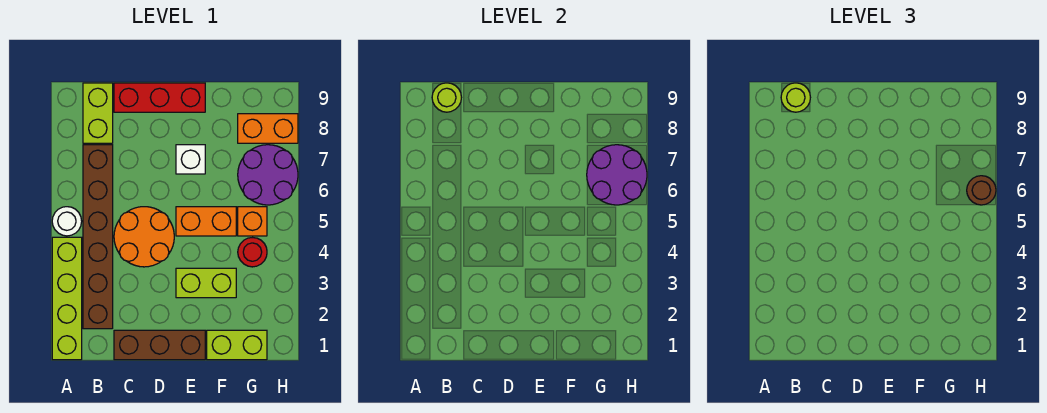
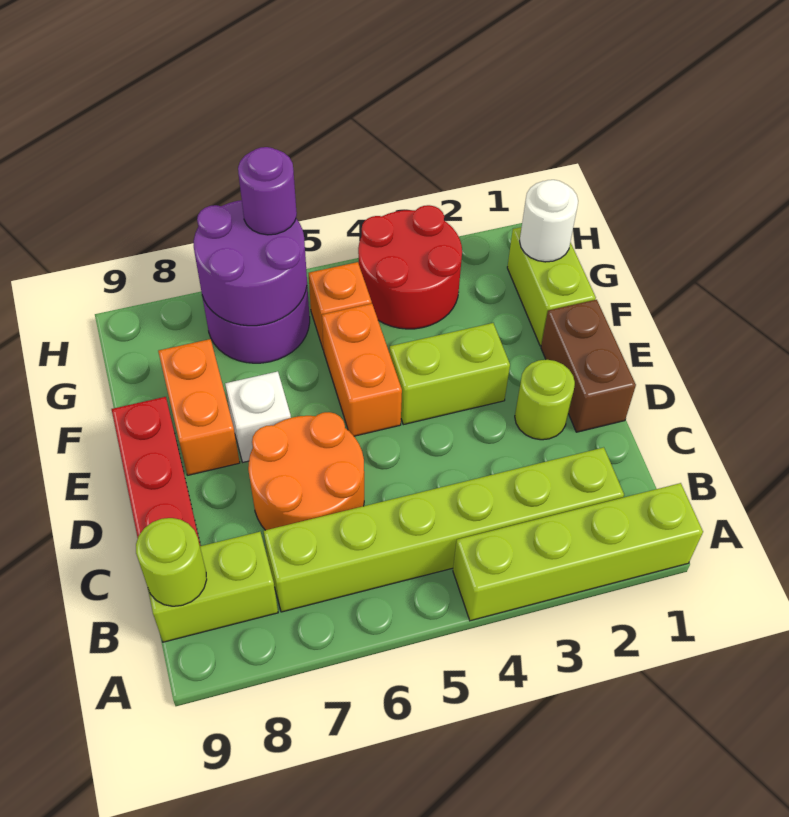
white round brick A5 level 1 -> white round brick G1 level 2
brown brick B2:B7 level 1 -> lime brick B2:B7 level 1
lime round brick B9 level 3 -> lime round brick D2 level 1
brown brick C1:E1 level 1 -> brown brick D1:E1 level 1
orange round brick C4:D5 level 1 -> orange round brick C6:D7 level 1
lime brick E3:F3 level 1 -> lime brick E3:E4 level 1
red round brick G4 level 1 -> red round brick G3:H4 level 1
orange brick G8:H8 level 1 -> orange brick E8:F8 level 1
brown round brick H6 level 3 -> purple round brick H6 level 3

